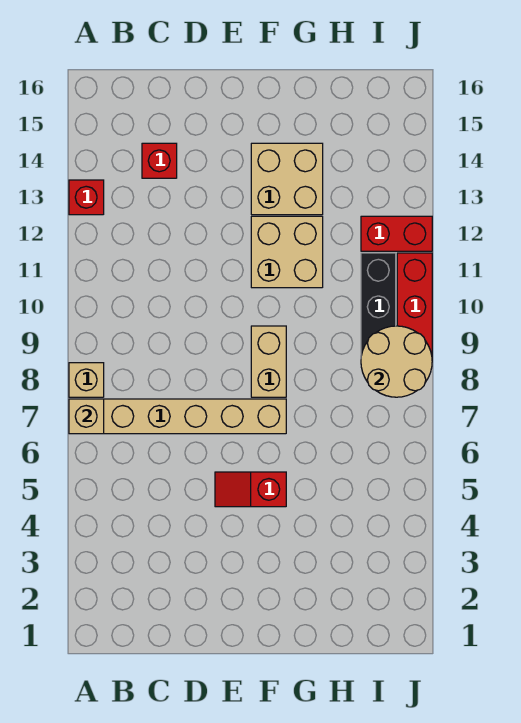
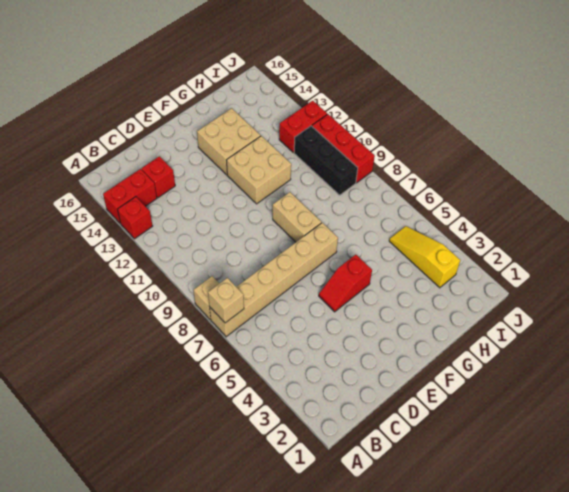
none -> red brick A14:B14 level 1
none -> yellow slope I3:I5 level 1 top 3
tan round brick I8:J9 level 2 -> none

